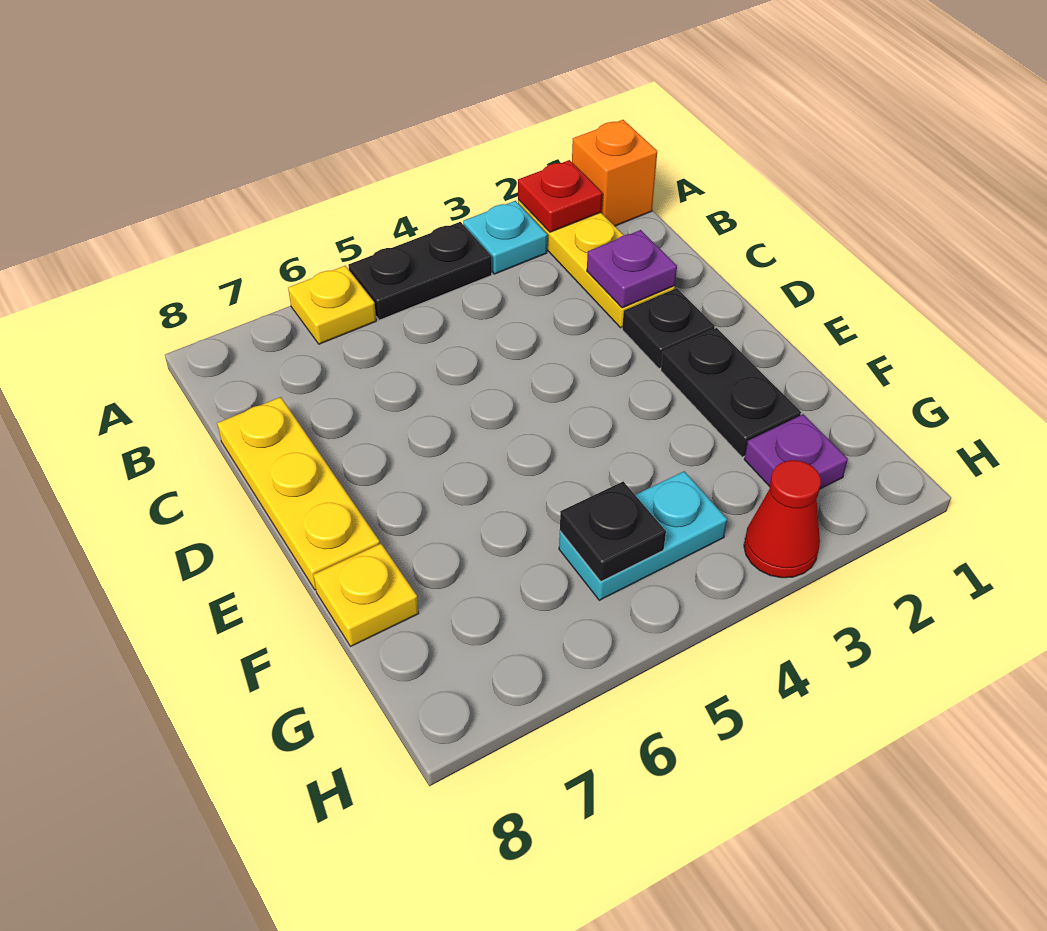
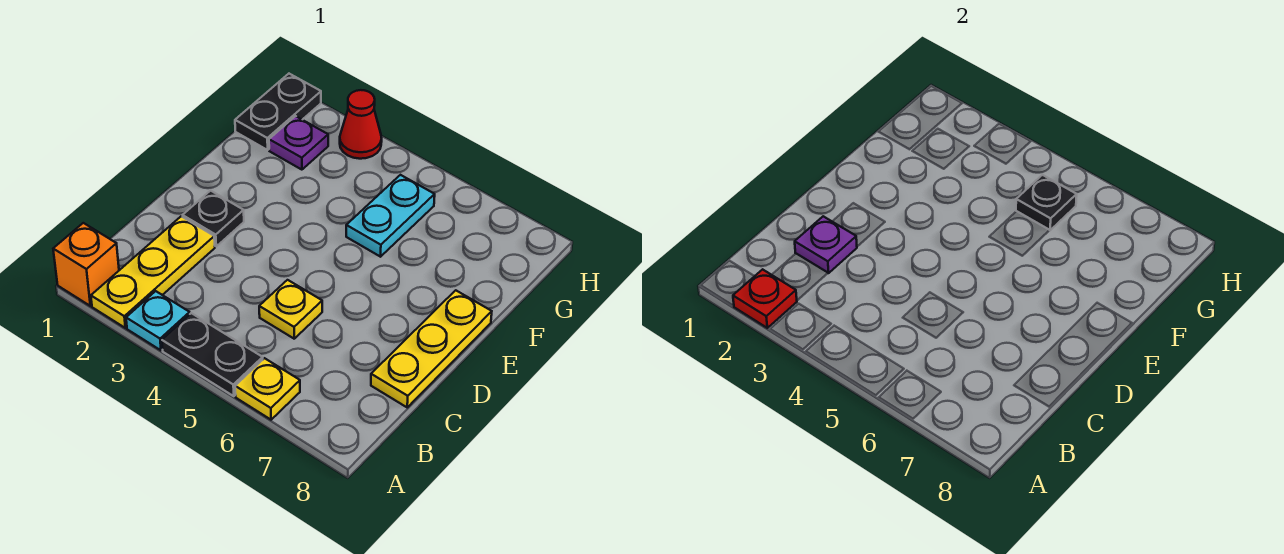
black plate E2:F2 level 1 -> black plate G1:H1 level 1
yellow plate F8 level 1 -> yellow plate C5 level 1
cyan plate G4:G5 level 1 -> cyan plate F5:G5 level 1

